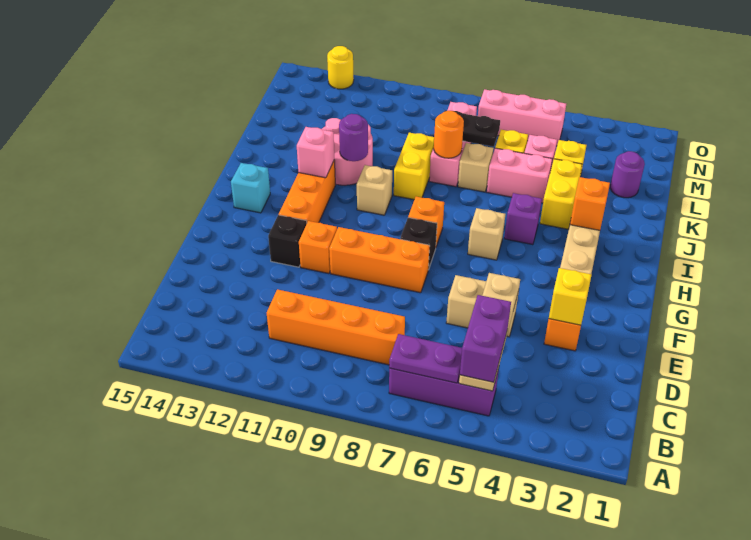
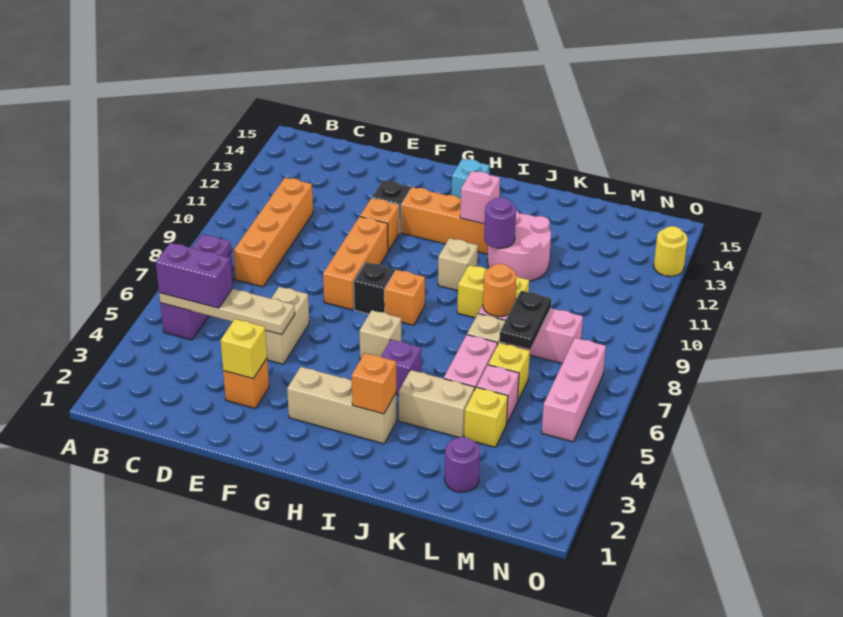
yellow brick J4:K4 level 1 -> tan brick J4:K4 level 1

